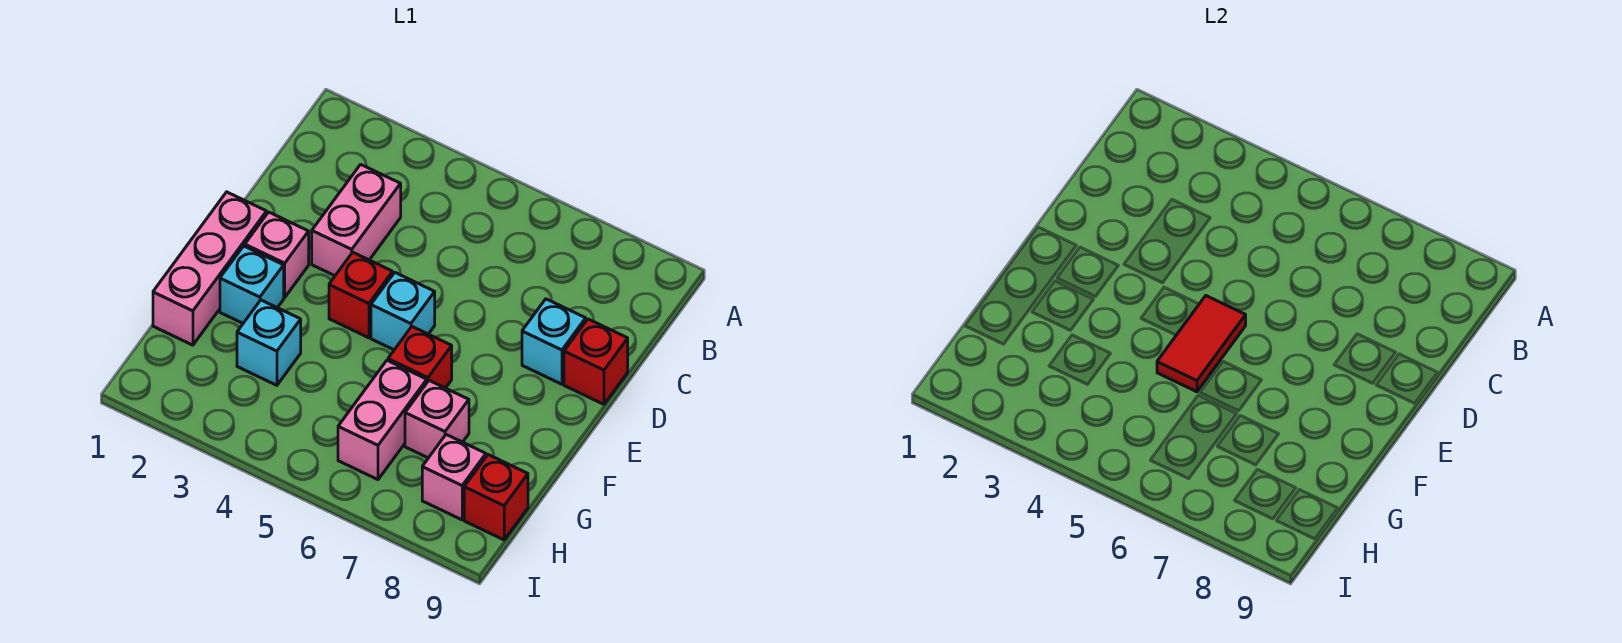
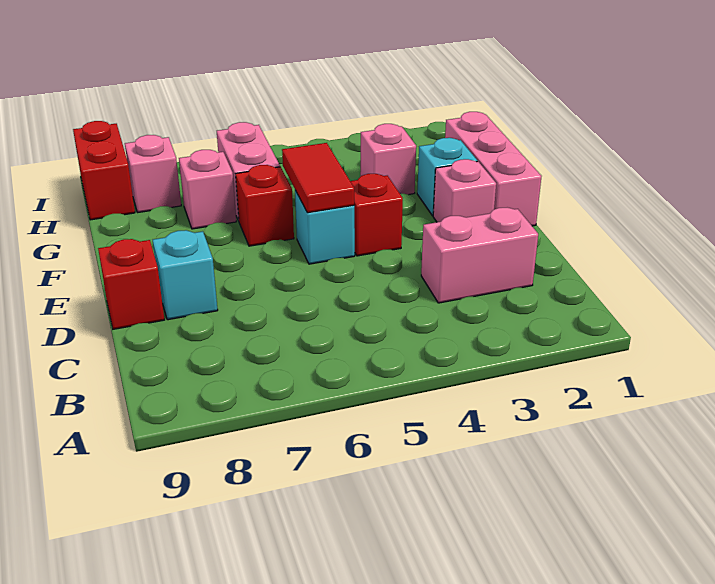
pink brick C3:D3 level 1 -> pink brick C2:C3 level 1
cyan brick G3 level 1 -> pink brick G3 level 1
red brick H9 level 1 -> red brick H9:I9 level 1

